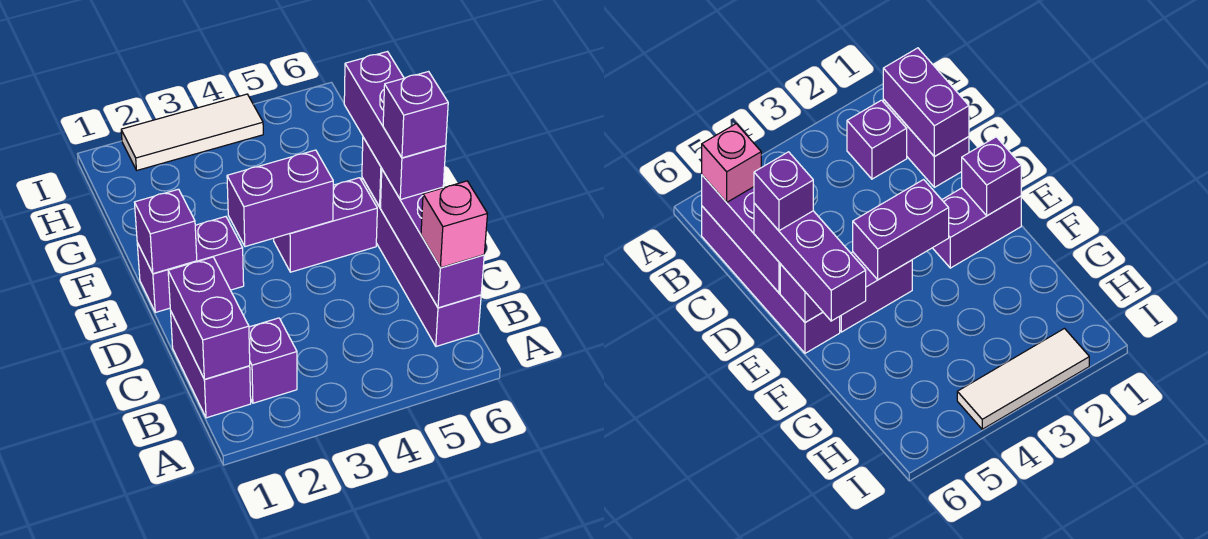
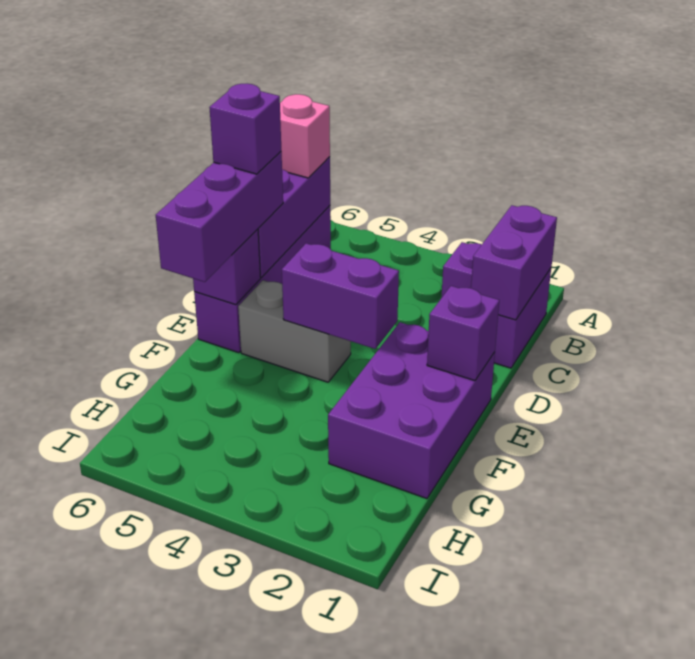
purple brick E1:E2 level 1 -> purple brick E1:G2 level 1
purple brick E4:E5 level 1 -> grey brick E4:E5 level 1
white tile I2:I4 level 1 -> none

